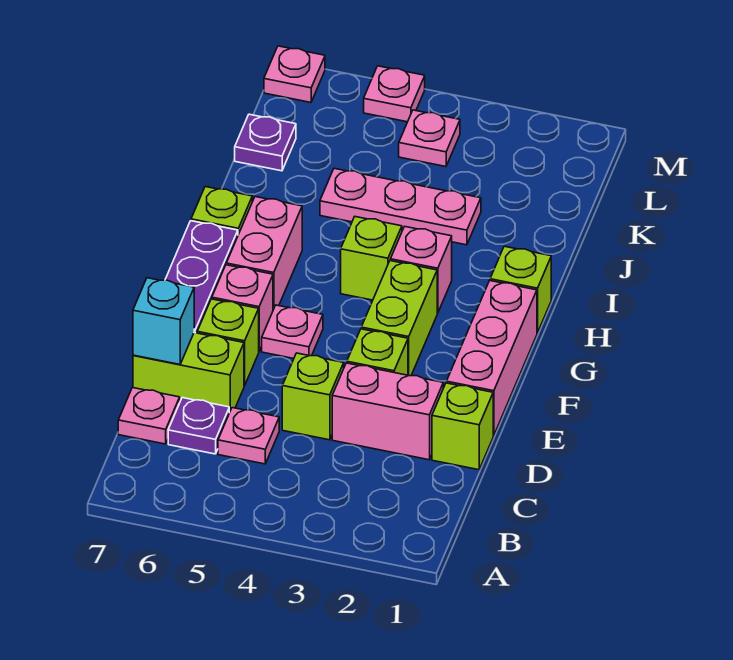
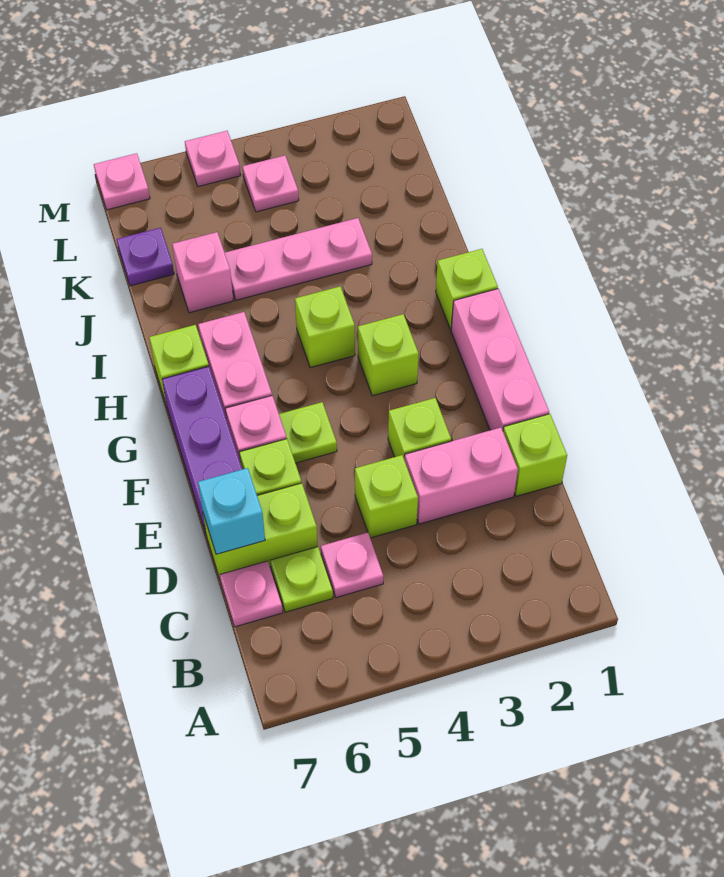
purple plate C6 level 1 -> lime plate C6 level 1
lime brick F3:G3 level 1 -> lime brick G3 level 1
pink plate F5 level 1 -> lime plate F5 level 1
pink brick H3 level 1 -> pink brick J6 level 1

